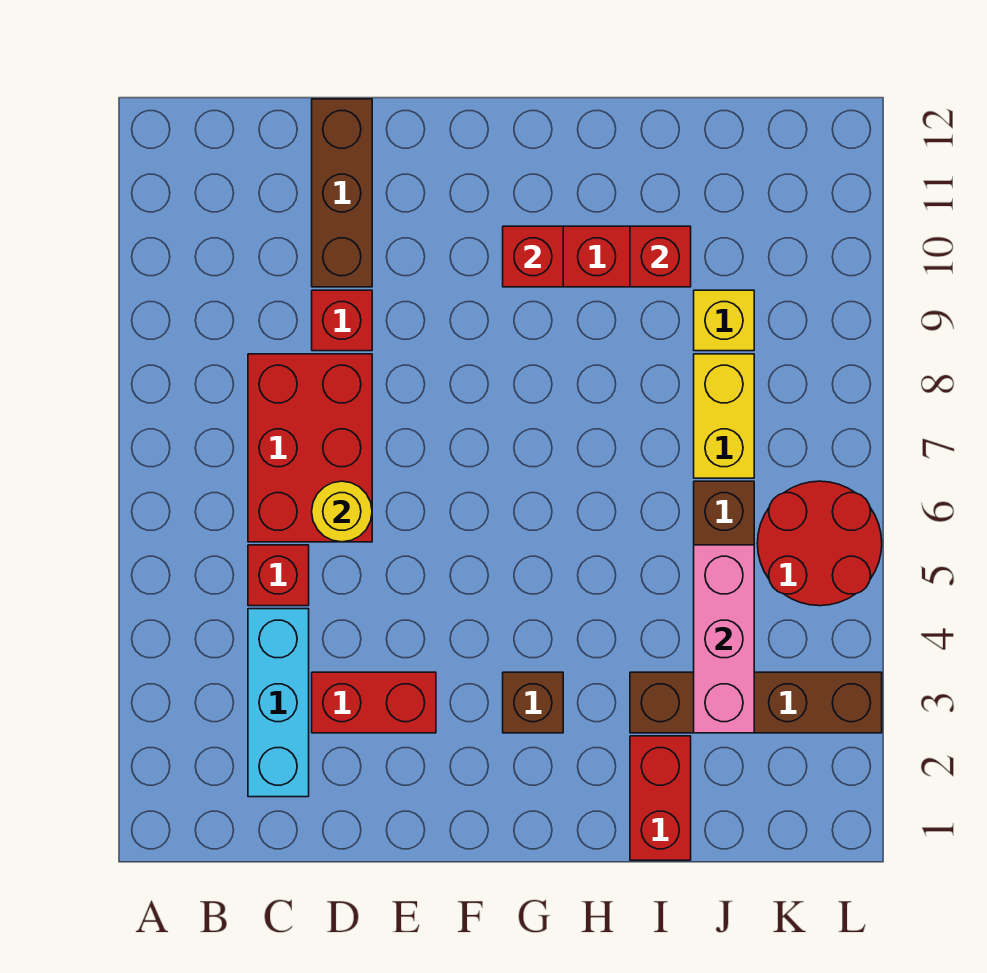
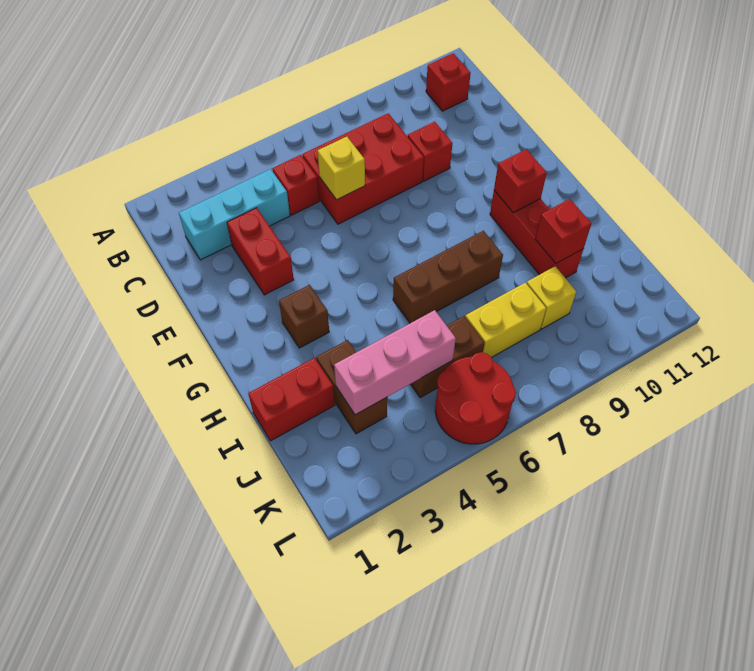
none -> red brick B11 level 1
yellow round brick D6 level 2 -> yellow brick D6 level 2
brown brick D10:D12 level 1 -> brown brick H6:H8 level 1
brown brick I3:L3 level 1 -> brown brick I3:J3 level 1

